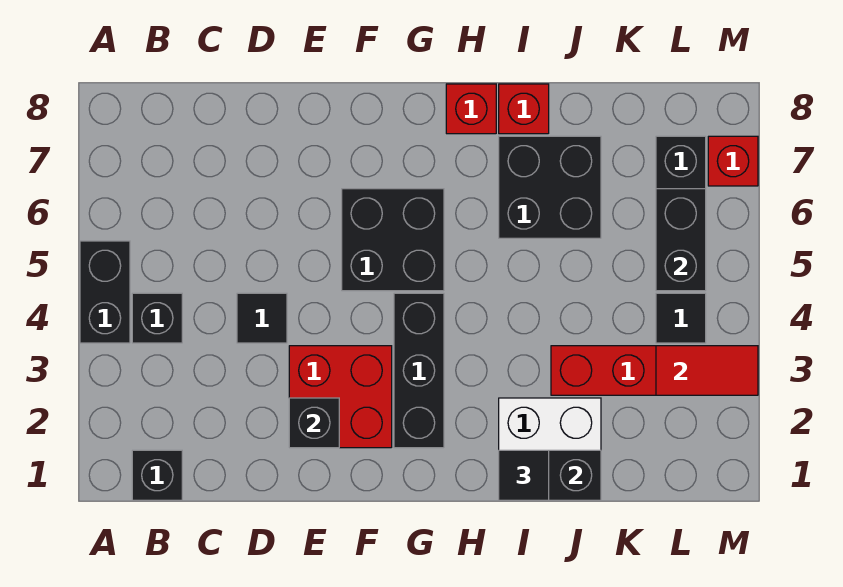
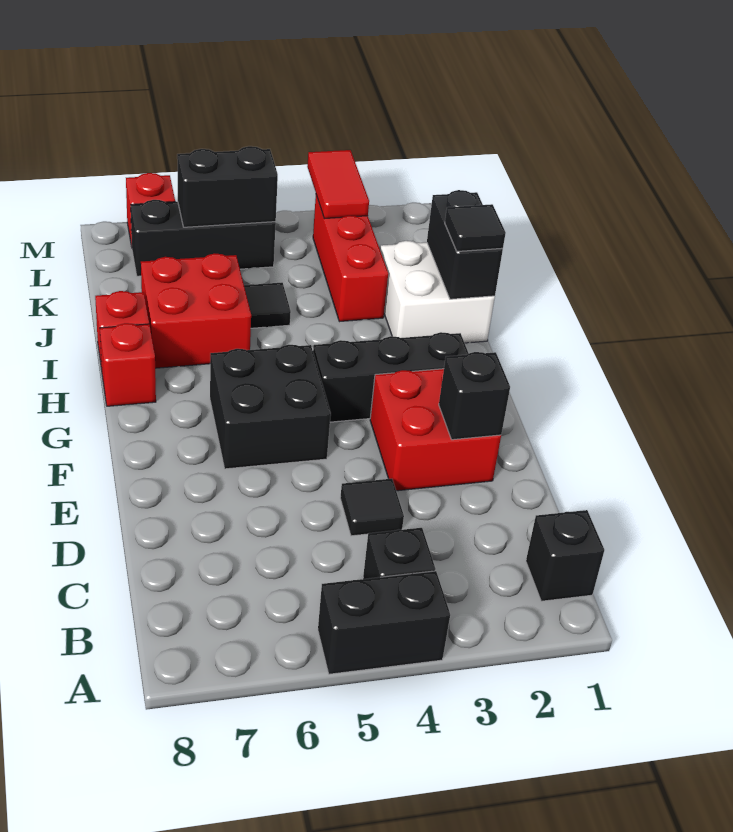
black brick I6:J7 level 1 -> red brick I6:J7 level 1
black tile L4 level 1 -> black tile J5 level 1

